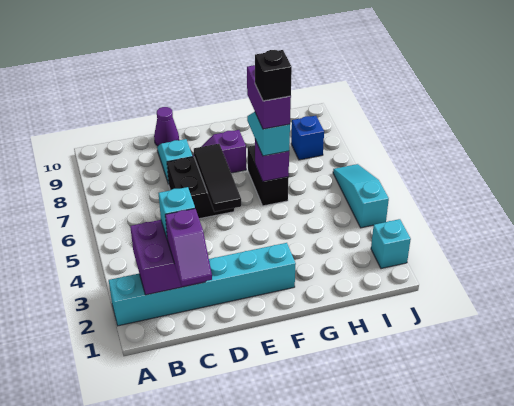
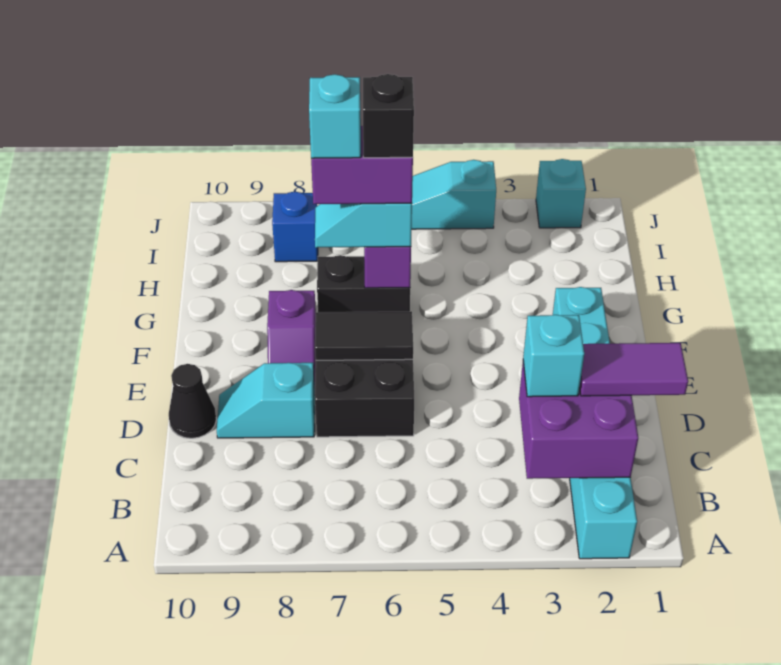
purple slope C1:C2 level 3 top 2 -> purple tile C1:C2 level 3
purple cone D10 level 1 -> black cone D10 level 1
black tile E5:E7 level 2 -> black tile E6:E7 level 2
none -> cyan brick G7 level 5

